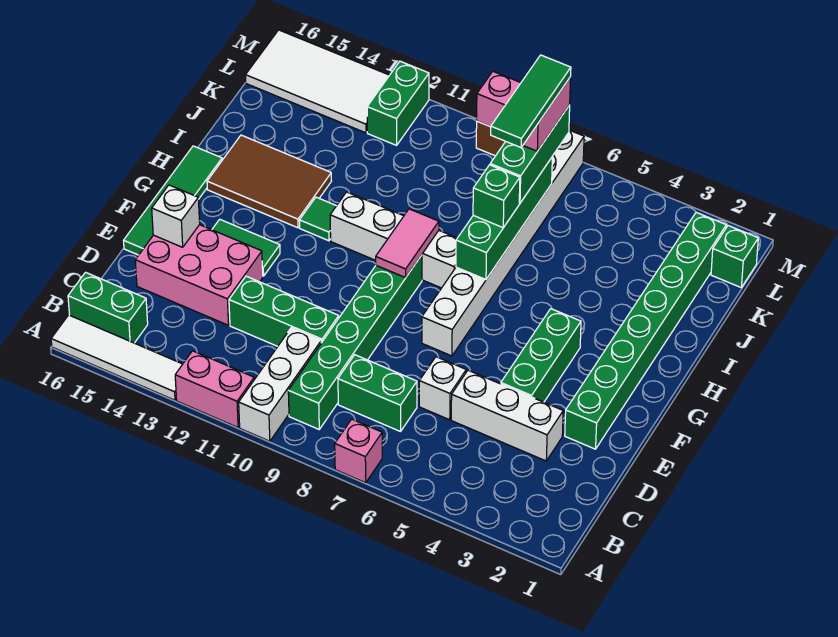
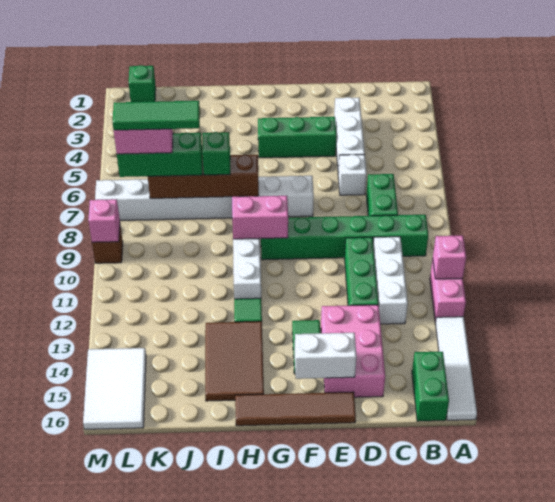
pink brick A7 level 1 -> pink brick A11 level 2
white brick A10:C10 level 1 -> white brick C10:C12 level 1
green brick E2:L2 level 1 -> none
white brick E15 level 2 -> white brick E15:F15 level 2
green tile E16:H16 level 1 -> brown tile E16:H16 level 1
pink tile G9:H9 level 2 -> pink brick G9:H9 level 2
green brick H7:K7 level 2 -> brown brick H7:K7 level 2
green brick L12:M12 level 1 -> none
white tile L13:M16 level 1 -> white tile L14:M16 level 1

